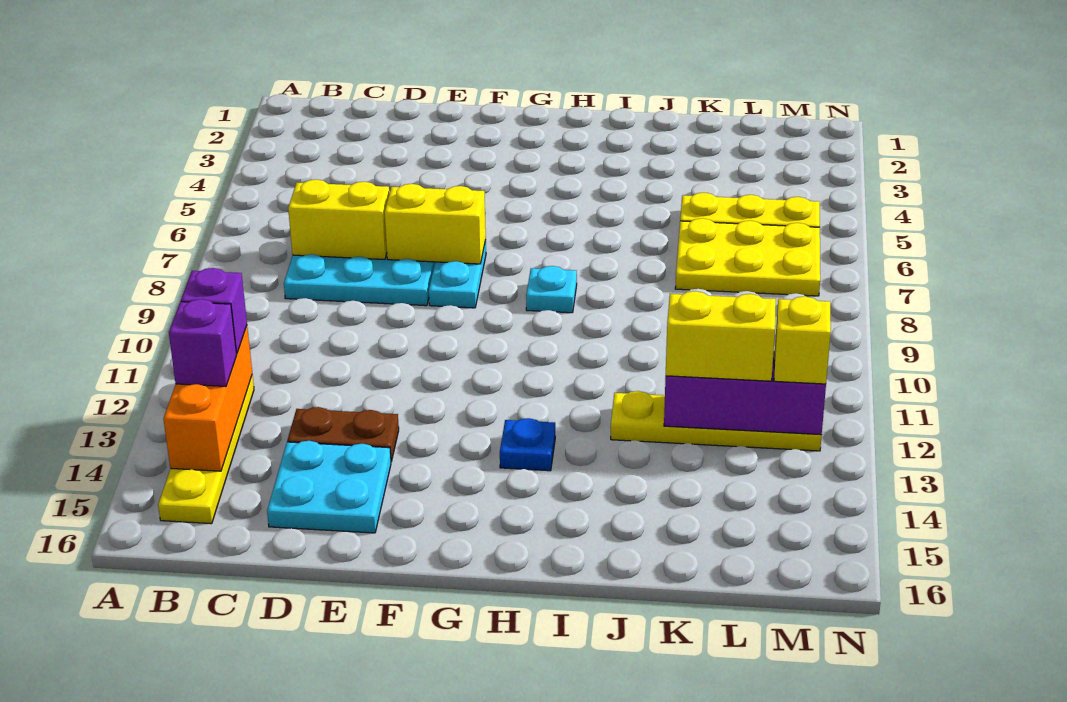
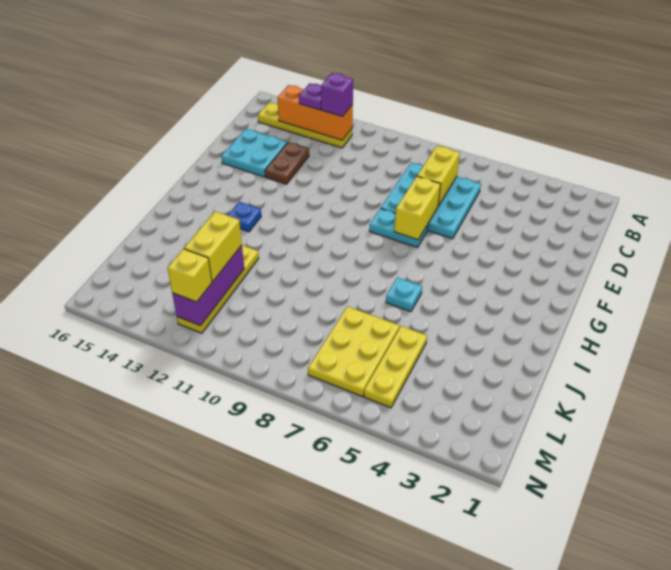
purple brick B13 level 3 -> purple plate B13 level 3
cyan plate H8 level 1 -> cyan plate I6 level 1

